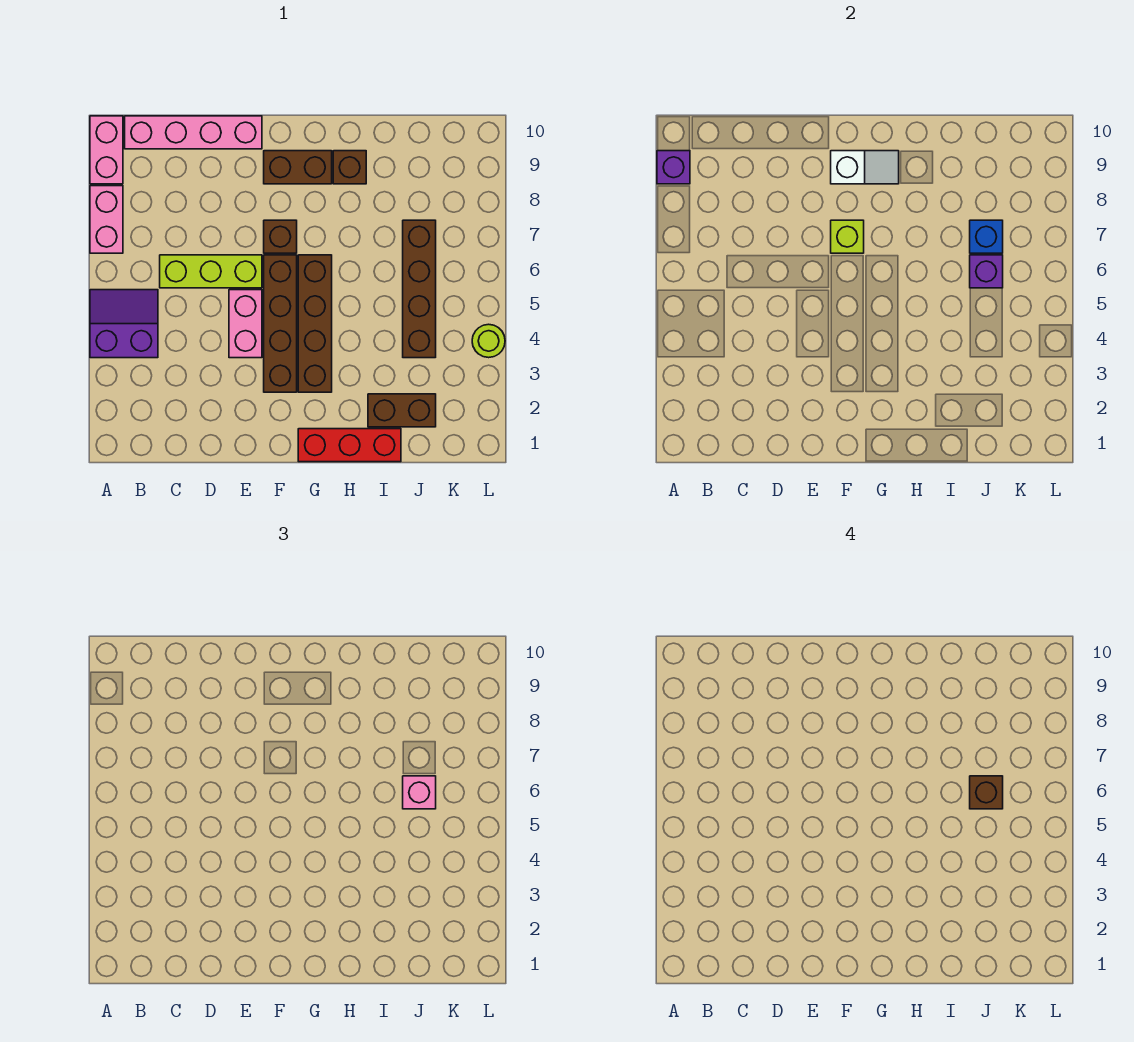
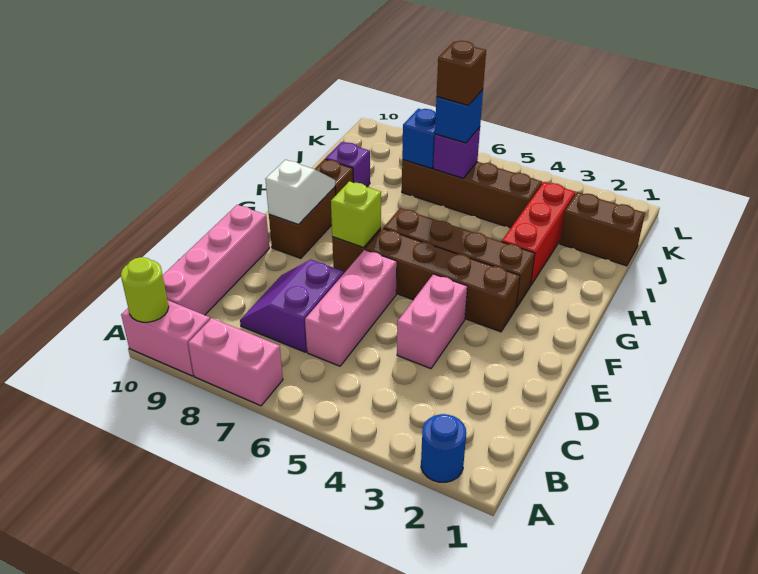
none -> blue round brick A2 level 1
purple slope A4:B5 level 1 top 4 -> purple slope C7:D8 level 1 top 7
purple brick A9 level 2 -> purple brick I9 level 1
lime brick C6:E6 level 1 -> pink brick C6:E6 level 1
pink brick E4:E5 level 1 -> pink brick D4:E4 level 1
red brick G1:I1 level 1 -> red brick H3:J3 level 1
brown brick I2:J2 level 1 -> brown brick J1:J2 level 1
pink brick J6 level 3 -> blue brick J6 level 3
lime round brick L4 level 1 -> lime round brick A10 level 2

